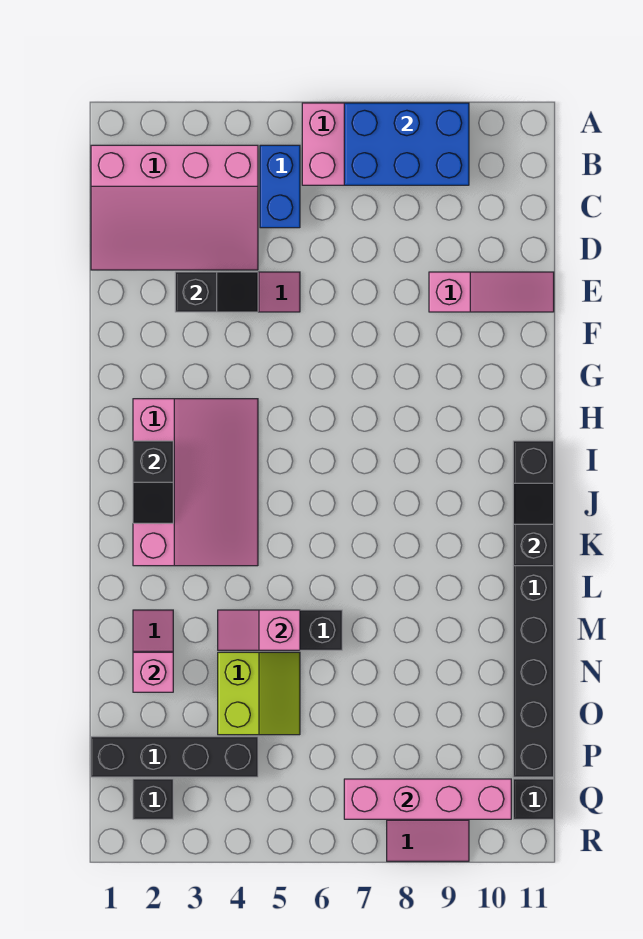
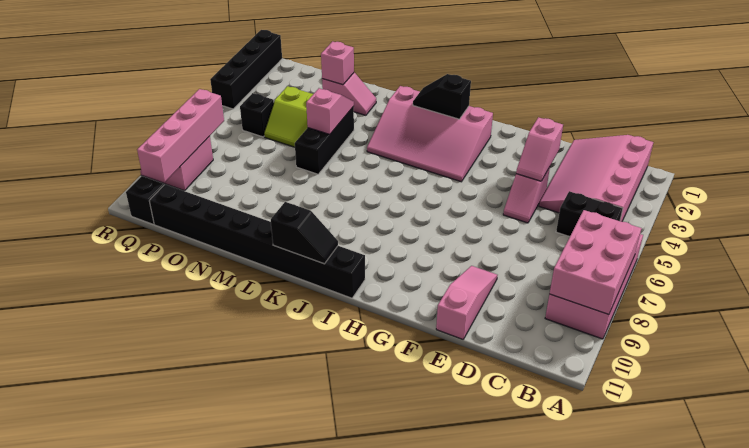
blue brick A7:B9 level 2 -> pink brick A7:B9 level 2
blue brick B5:C5 level 1 -> black brick B5:C5 level 1
black slope E3:E4 level 2 top 3 -> pink slope E3:E4 level 2 top 3
pink slope E9:E11 level 1 top 9 -> pink slope E9:E11 level 1 top 11
black brick P1:P4 level 1 -> black brick R1:R4 level 1
black brick Q2 level 1 -> black brick P5 level 1

